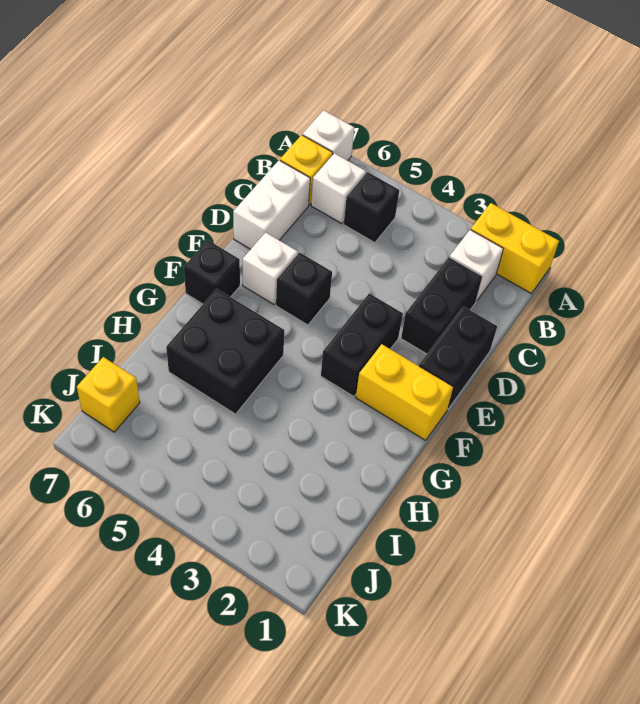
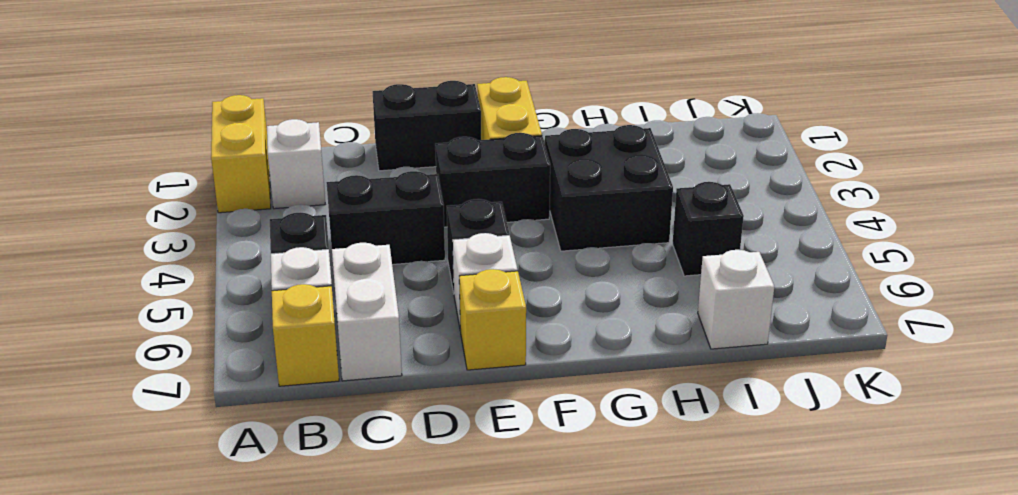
white brick A7 level 1 -> white brick I7 level 1
black brick C2:D2 level 1 -> black brick C4:D4 level 1
white brick C7:D7 level 1 -> white brick C6:C7 level 1
black brick F7 level 1 -> black brick I5 level 1
black brick G5:H6 level 1 -> black brick G3:H4 level 1
yellow brick J7 level 1 -> yellow brick E7 level 1

